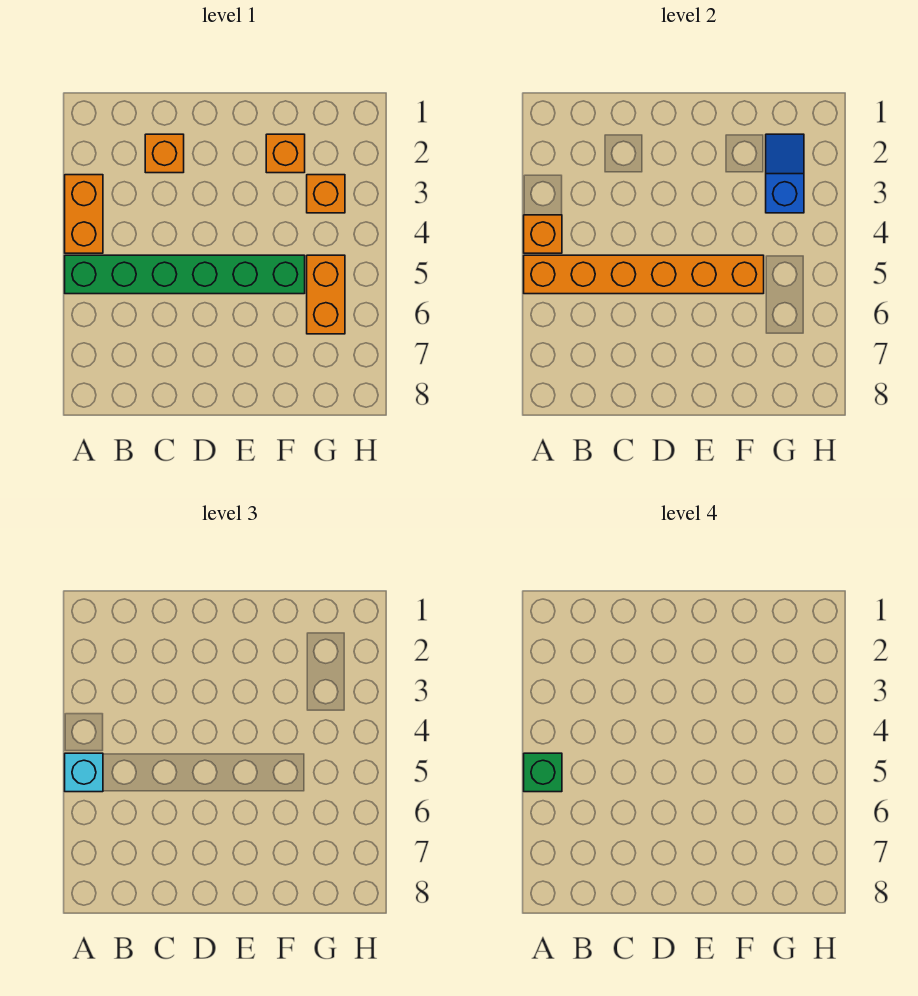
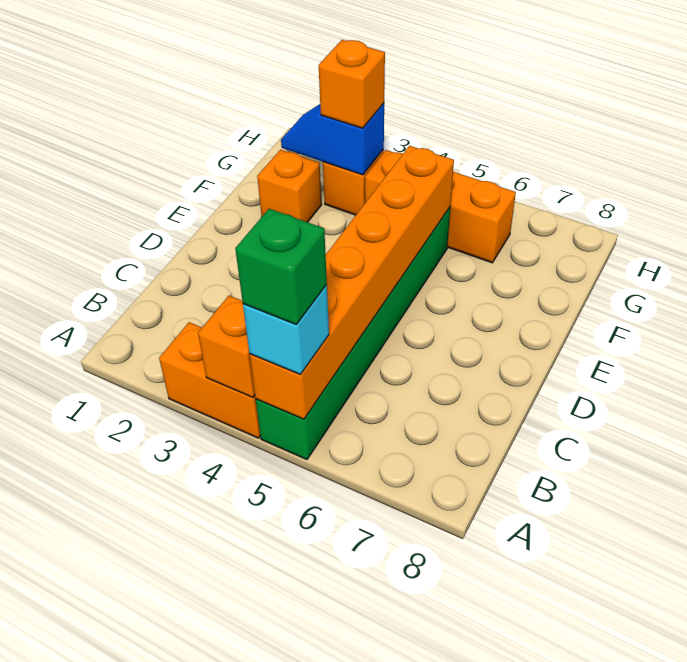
orange brick C2 level 1 -> orange brick G3 level 3
orange brick G5:G6 level 1 -> orange brick G4:G6 level 1

